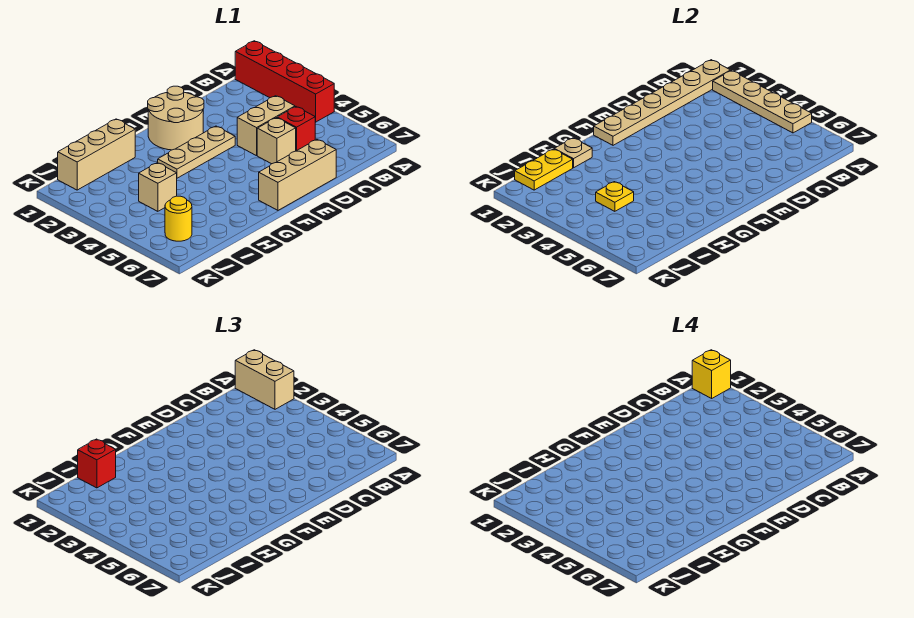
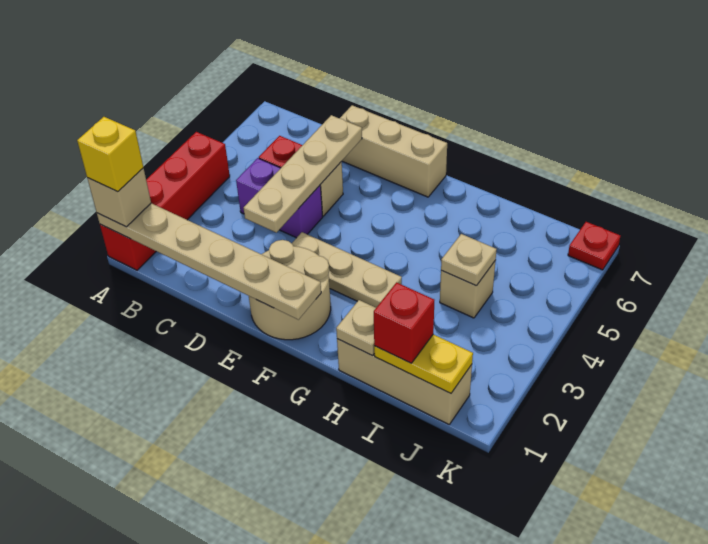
tan brick A1:A2 level 3 -> tan brick A1 level 3
tan plate A2:A5 level 2 -> tan plate D3:D6 level 2
tan brick C4:D4 level 1 -> purple brick C4:D4 level 1
yellow plate I4 level 2 -> tan plate I4 level 2
yellow round brick J6 level 1 -> none
none -> red plate K7 level 1

